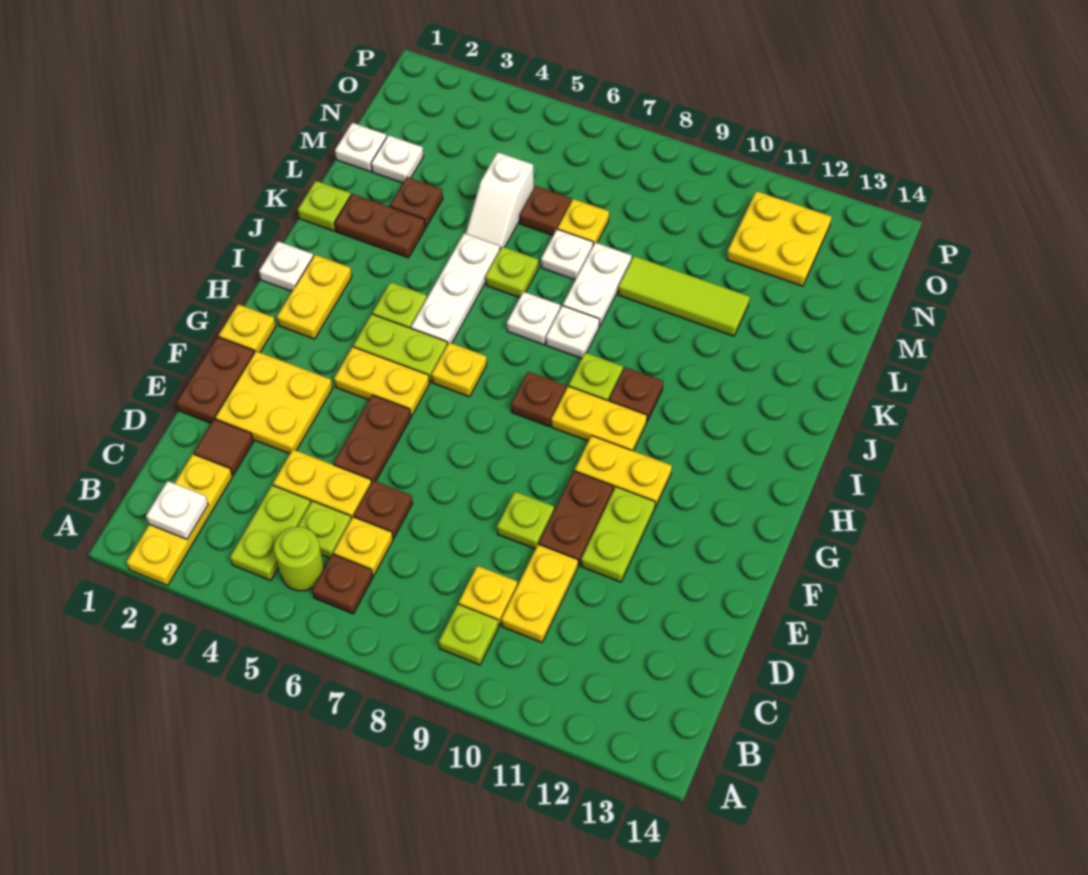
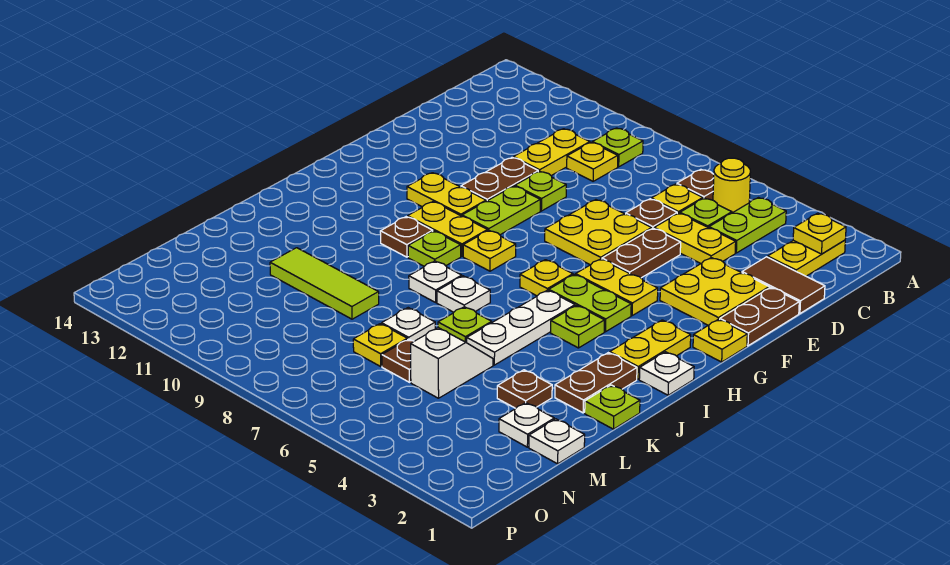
yellow plate A2:C2 level 1 -> yellow plate B2:C2 level 1
white plate B2 level 2 -> yellow plate B2 level 2
lime round brick B5 level 1 -> yellow round brick B5 level 1
brown tile D2 level 1 -> brown tile D1:D2 level 1
lime plate E11:F11 level 1 -> lime plate F9:G9 level 1
brown plate H8 level 1 -> yellow plate H8 level 1
brown plate K2:K3 level 1 -> brown plate J2:K2 level 1
white plate K8:L8 level 1 -> none
yellow plate N11:O12 level 1 -> yellow plate E6:F7 level 1

